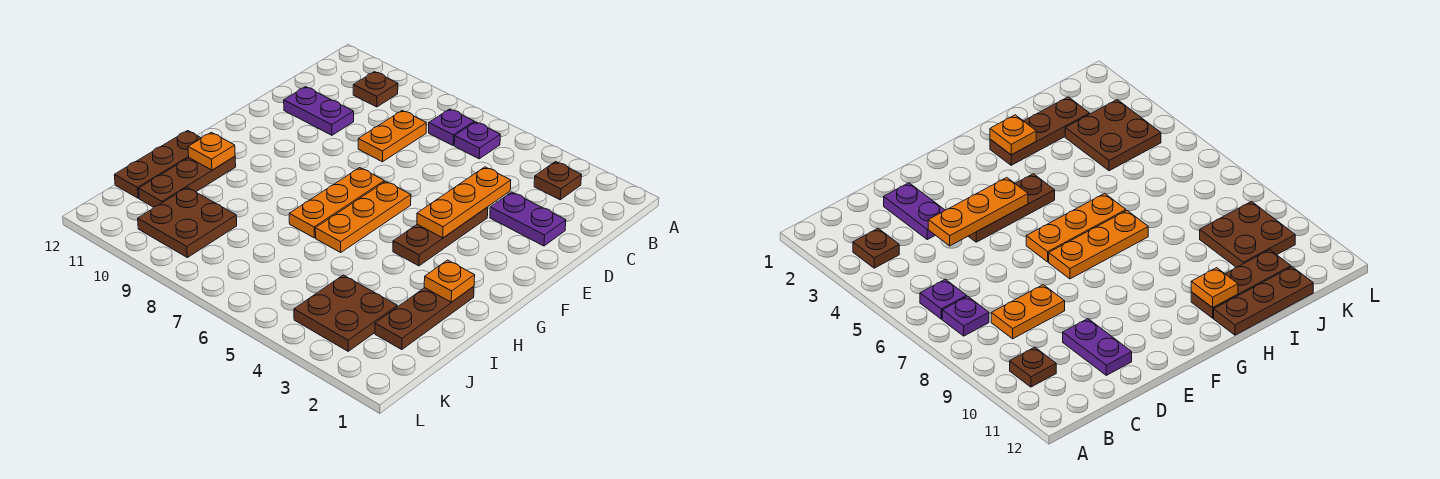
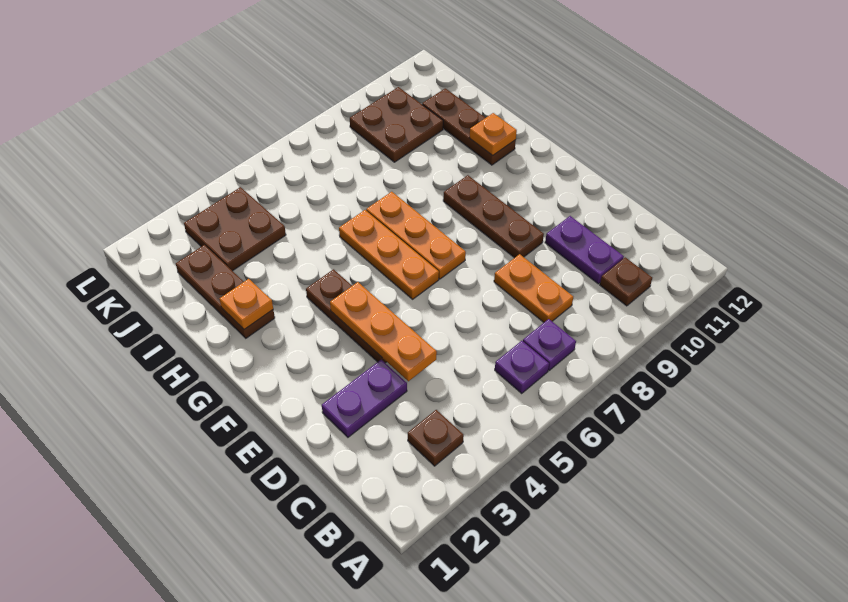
purple plate D10:D11 level 1 -> purple plate C10:D10 level 1
brown plate H12:J12 level 1 -> brown plate E9:G9 level 1

